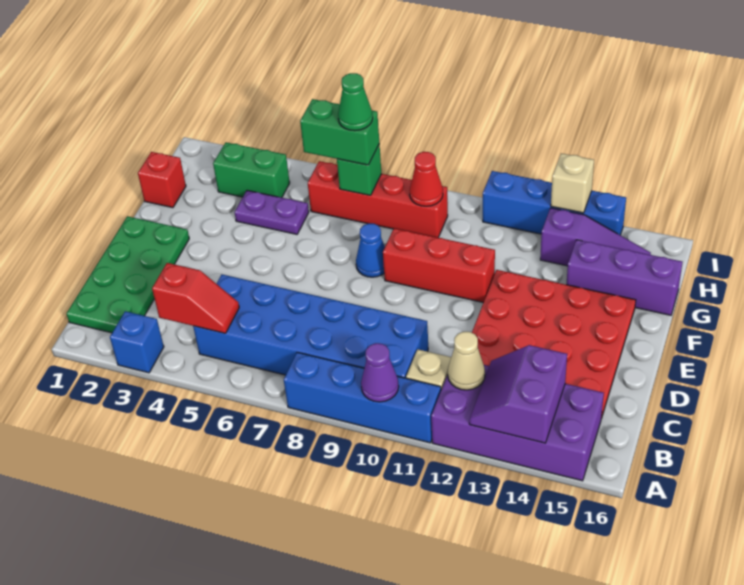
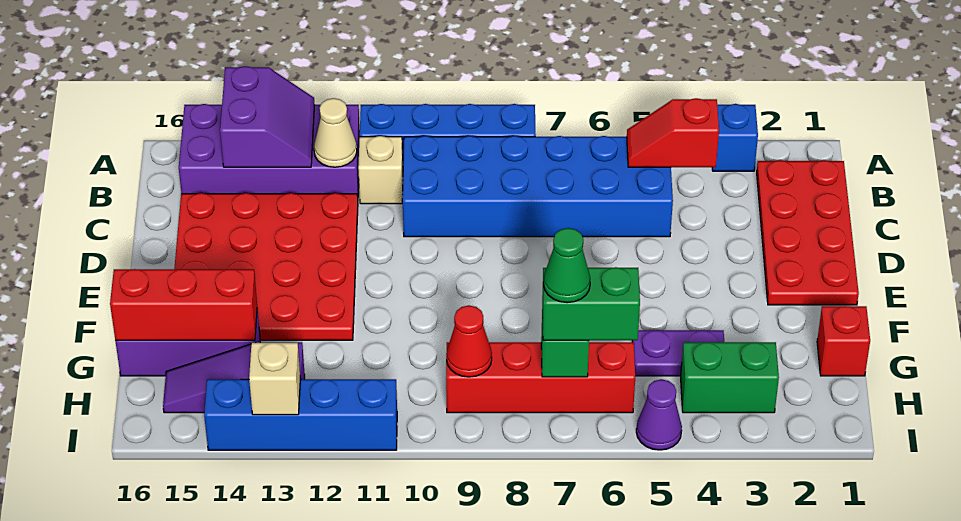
purple cone A10 level 2 -> purple cone I5 level 1
green plate B1:E2 level 1 -> red plate B1:E2 level 1
blue cone F8 level 1 -> none
red brick F9:F11 level 1 -> red brick G14:G16 level 2

